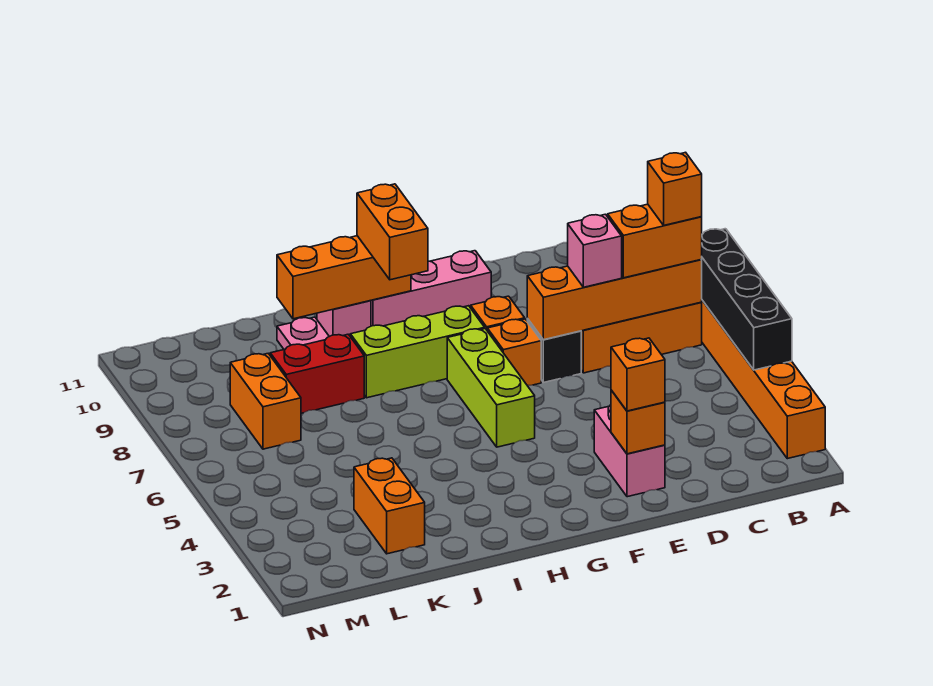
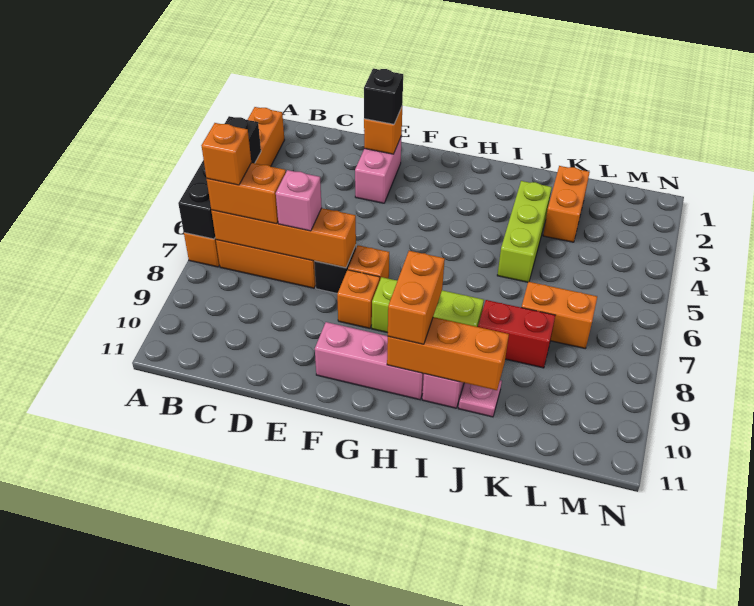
orange brick E2 level 3 -> black brick E2 level 3
lime brick G5:G7 level 1 -> lime brick J3:J5 level 1
orange brick L7:L8 level 1 -> orange brick K7:L7 level 1

